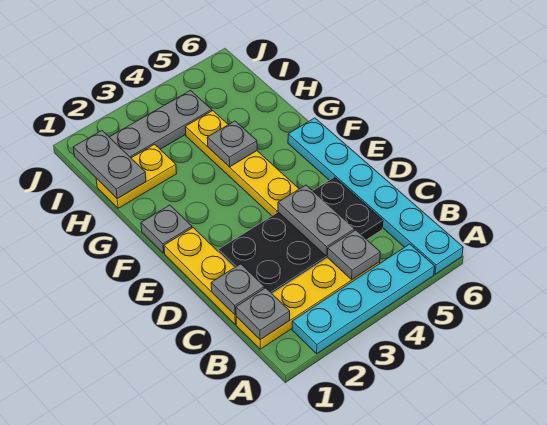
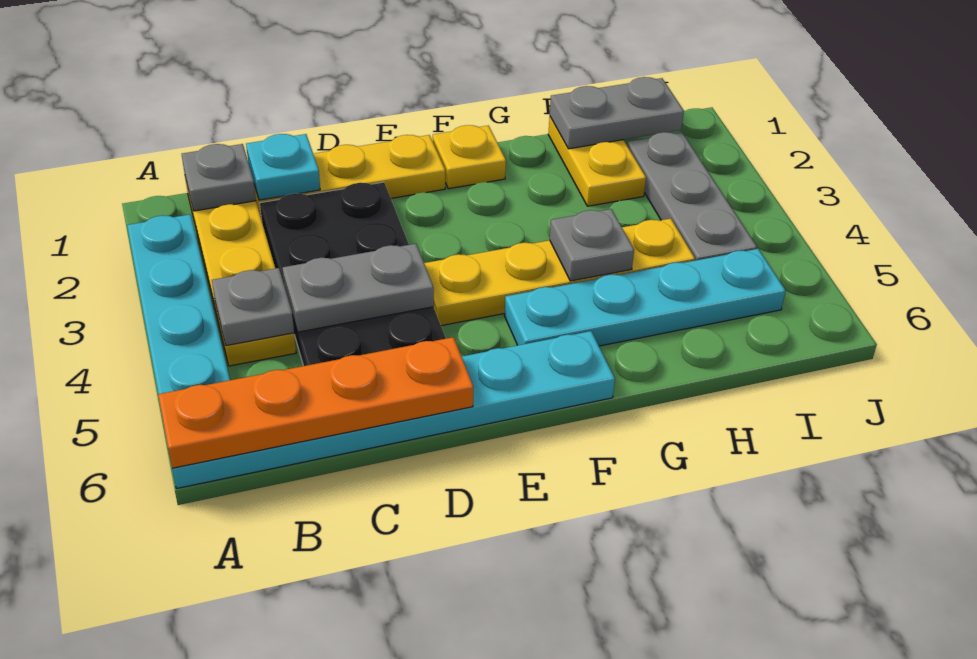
none -> orange plate A6:D6 level 2
grey plate C1 level 2 -> cyan plate C1 level 2
grey plate F1 level 1 -> yellow plate F1 level 1
none -> cyan plate F5:I5 level 1

